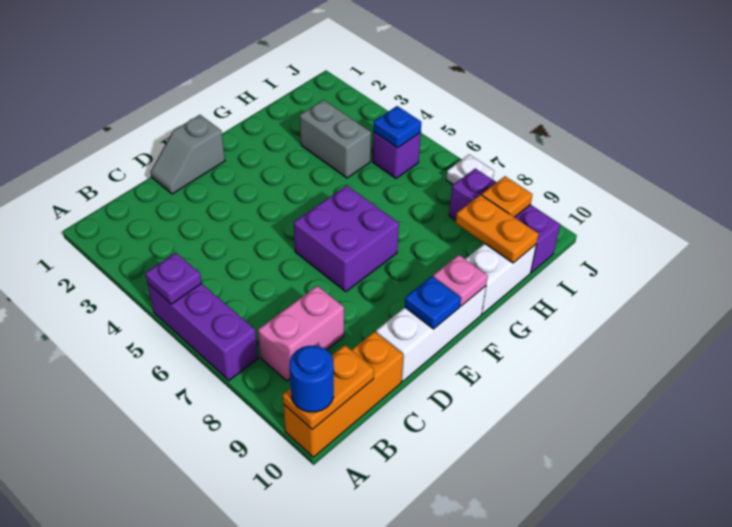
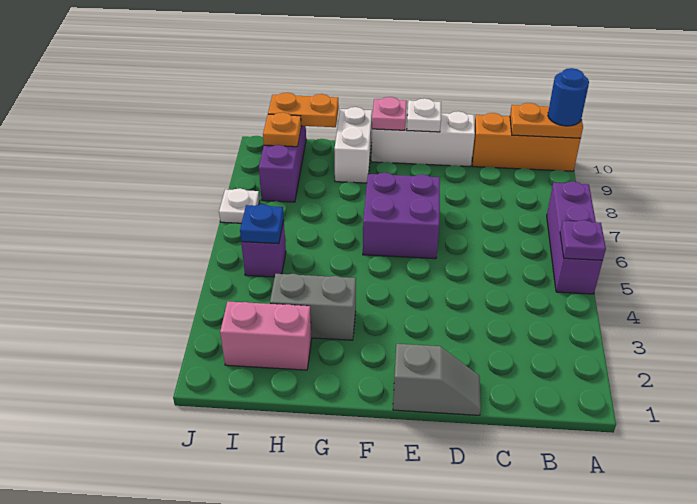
pink brick B8:C8 level 1 -> pink brick H2:I2 level 1
blue plate E10 level 2 -> white plate E10 level 2
white brick G10:H10 level 1 -> white brick G9:G10 level 1
grey brick H3:H4 level 1 -> grey brick G3:H3 level 1
orange plate H9:H10 level 2 -> orange plate H10:I10 level 2

